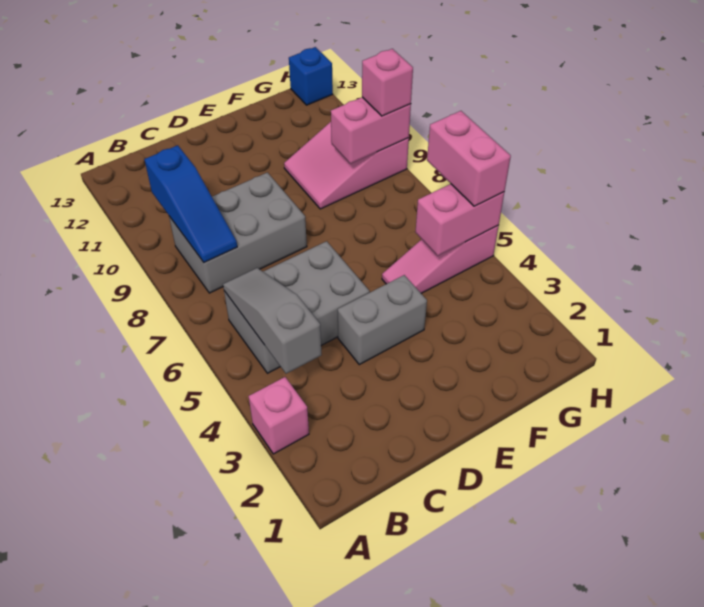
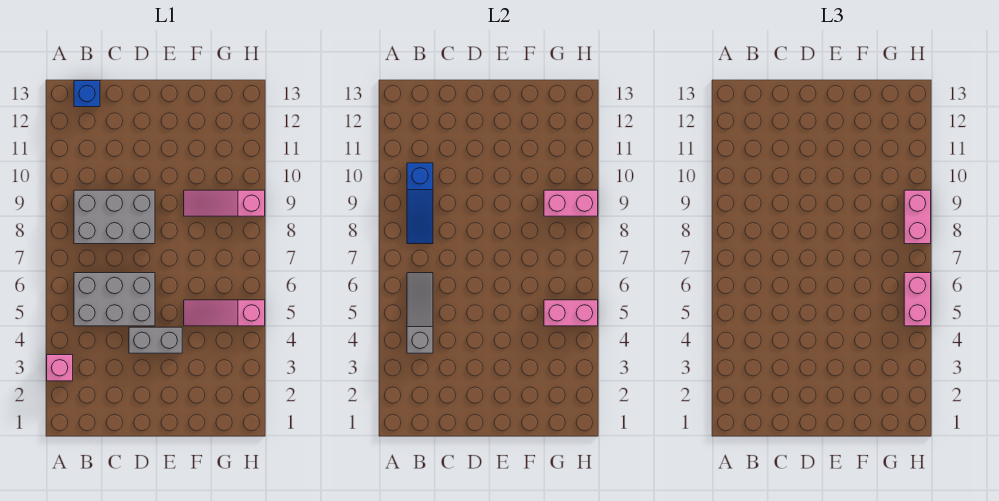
pink slope F9:H10 level 1 top H -> pink slope F9:H9 level 1 top H
pink brick H9 level 3 -> pink brick H8:H9 level 3
blue brick H13 level 1 -> blue brick B13 level 1

